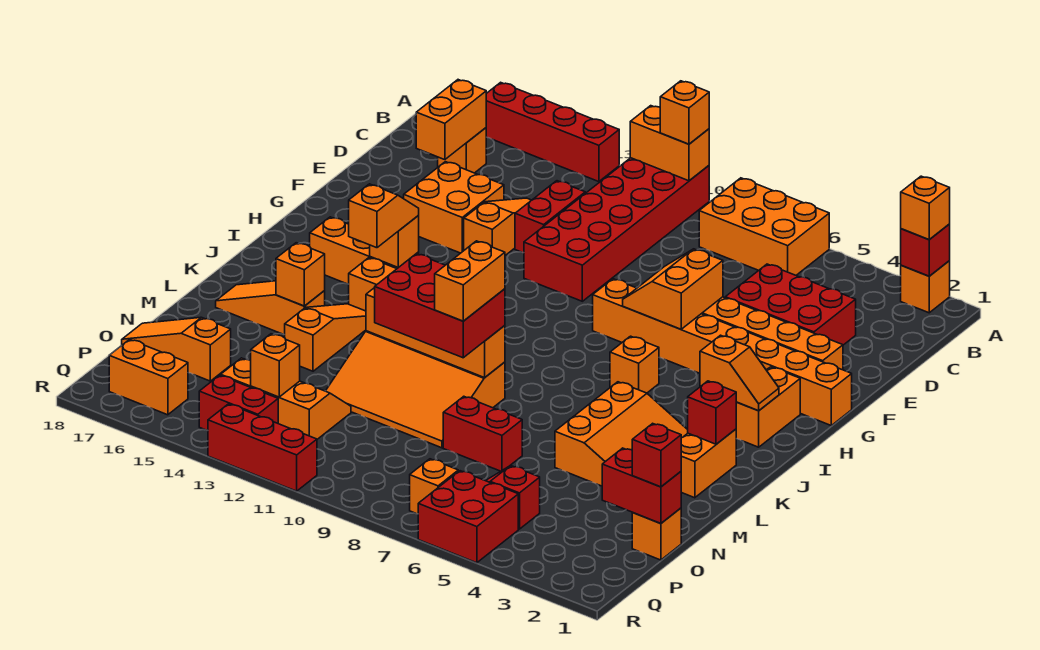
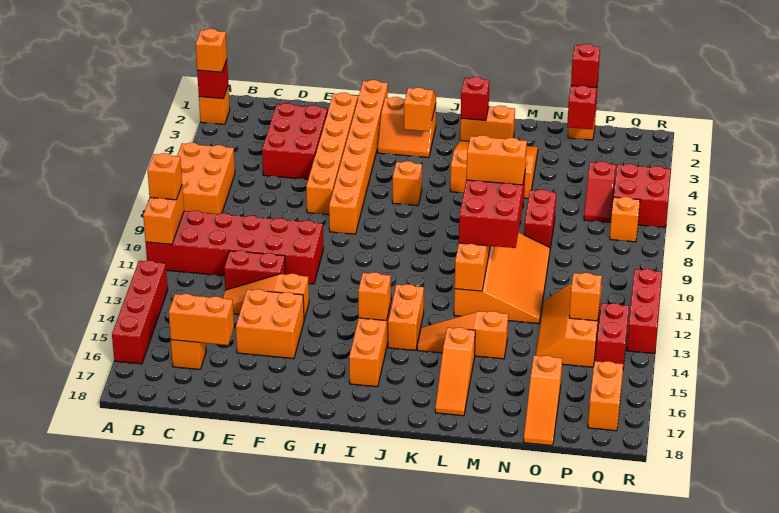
orange slope F6:G7 level 2 top 6 -> none
orange slope I14:J14 level 3 top J -> none
orange brick L15 level 2 -> none

